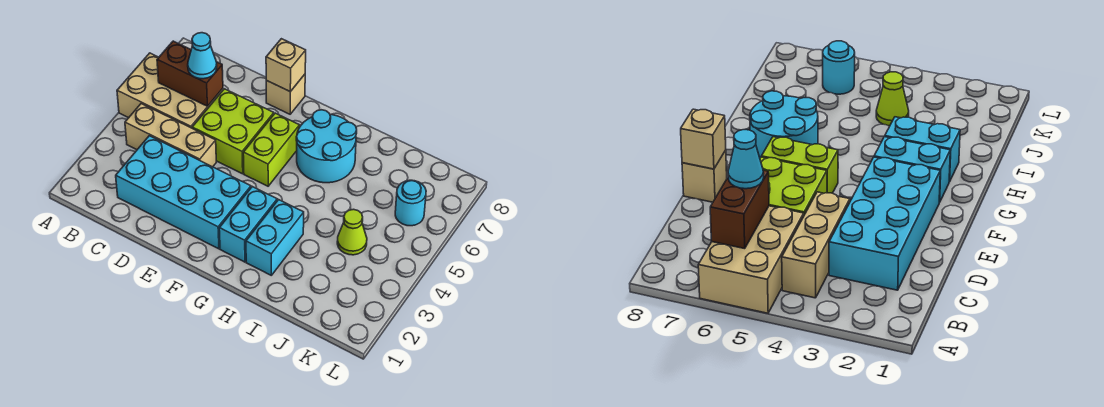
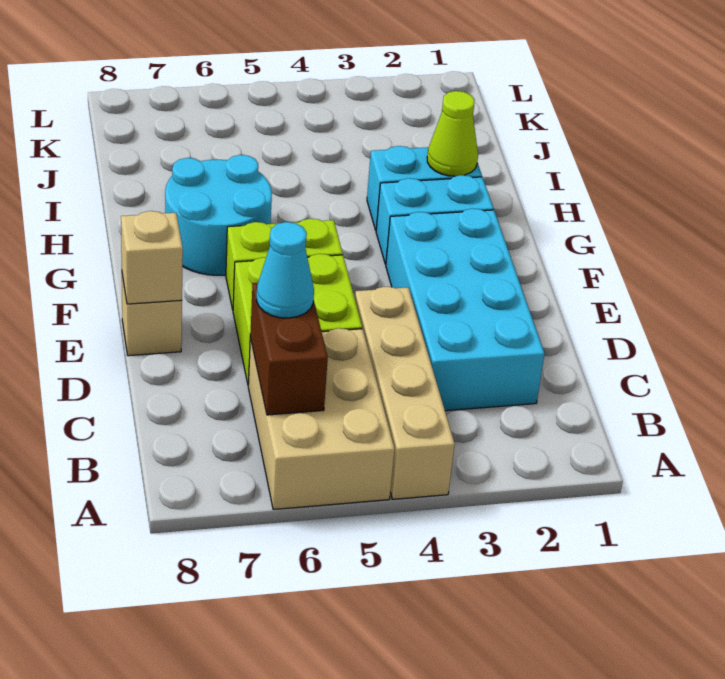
tan brick B4:D4 level 1 -> tan brick A4:D4 level 1
lime cone J4 level 1 -> lime cone H2 level 2
cyan round brick K6 level 1 -> none

